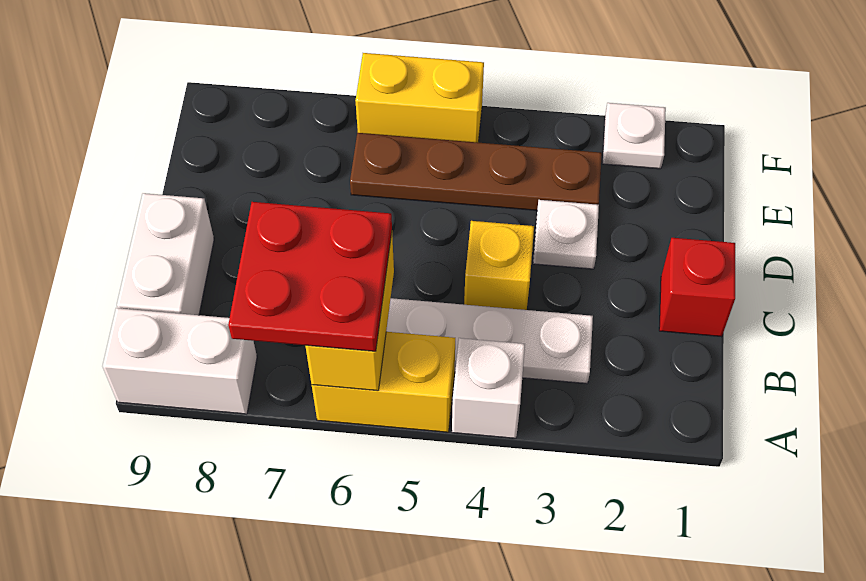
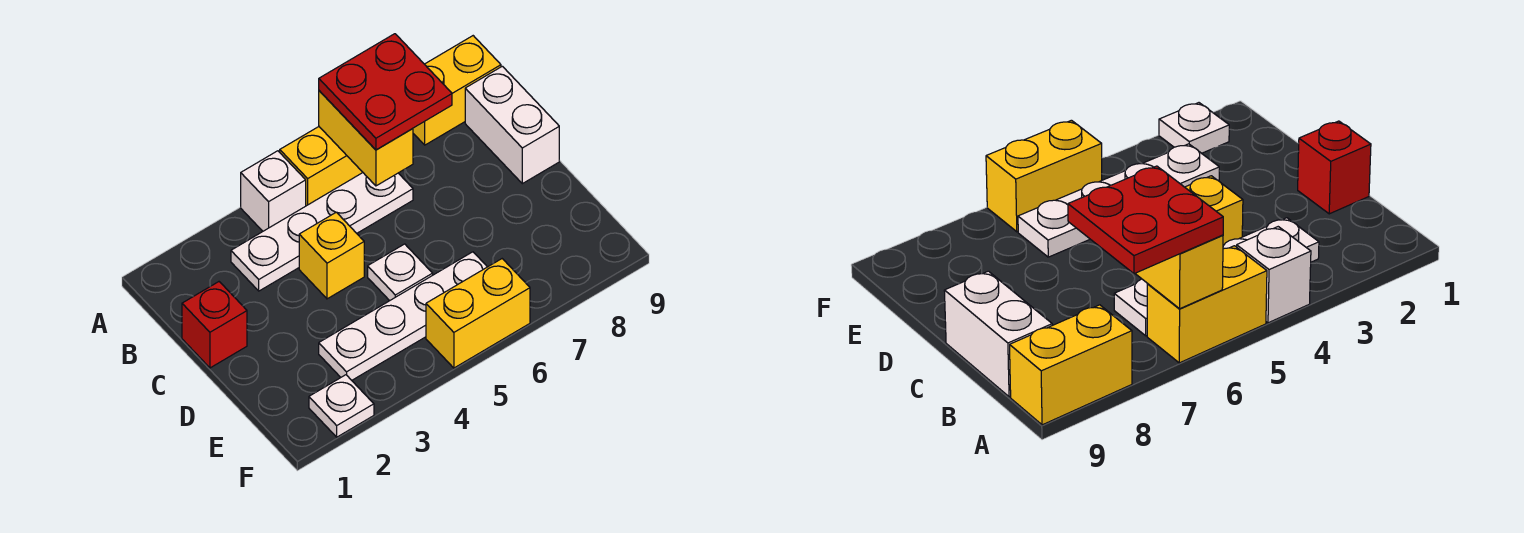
white brick A8:A9 level 1 -> yellow brick A8:A9 level 1
white plate D3 level 1 -> white plate D5 level 1
brown plate E3:E6 level 1 -> white plate E3:E6 level 1

